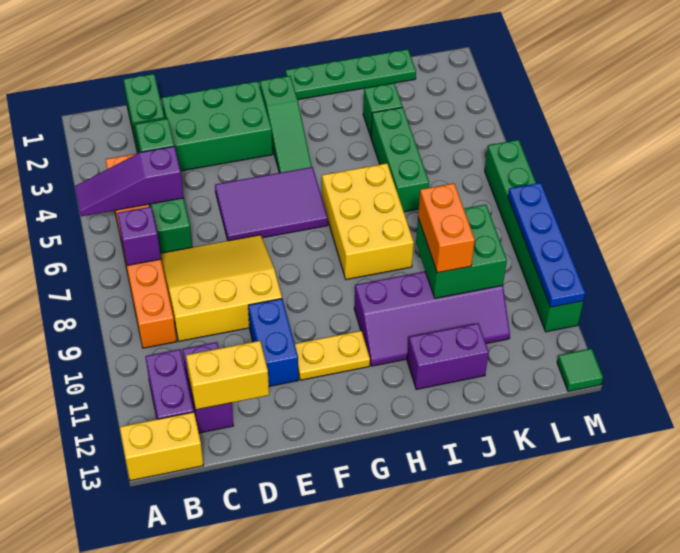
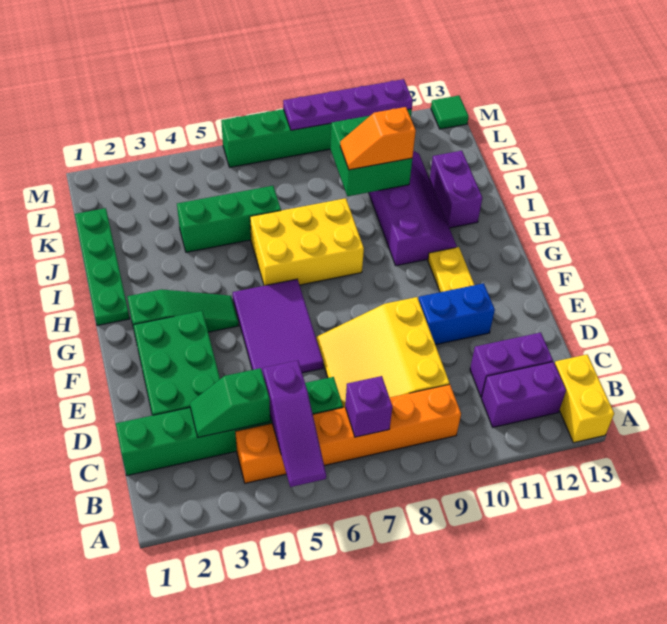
yellow brick C12:D12 level 2 -> none
green brick J3 level 1 -> none
orange brick J9:J10 level 3 -> orange slope J9:J10 level 3 top 10
blue plate M8:M11 level 2 -> purple plate M8:M11 level 2

